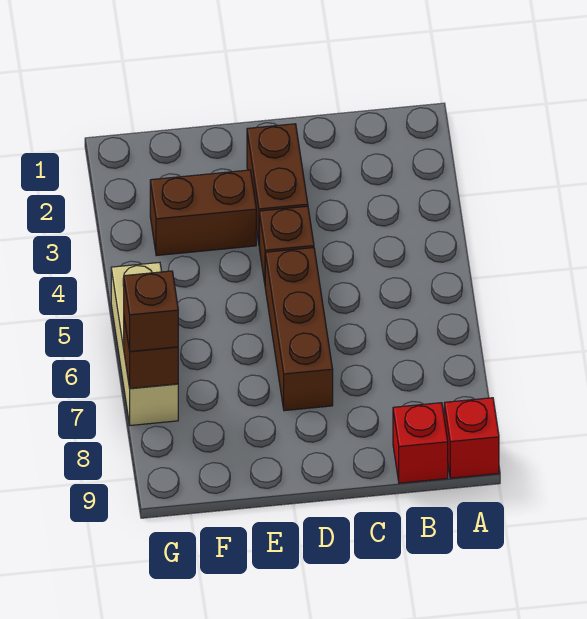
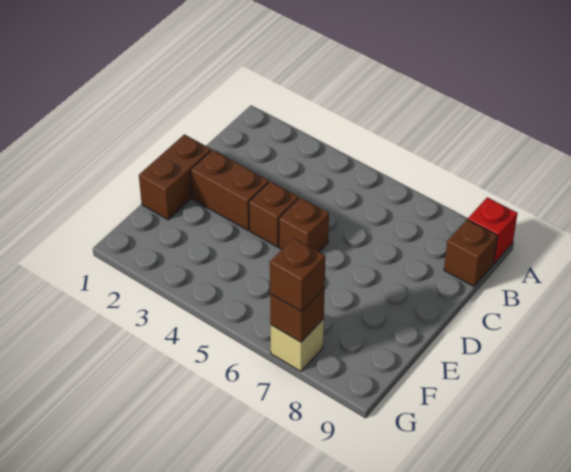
red brick B9 level 1 -> brown brick B9 level 1
brown brick D5:D7 level 1 -> brown brick D5 level 1
brown brick E3:F3 level 1 -> brown brick D1:E1 level 1
tan brick G5:G7 level 1 -> tan brick G7 level 1

